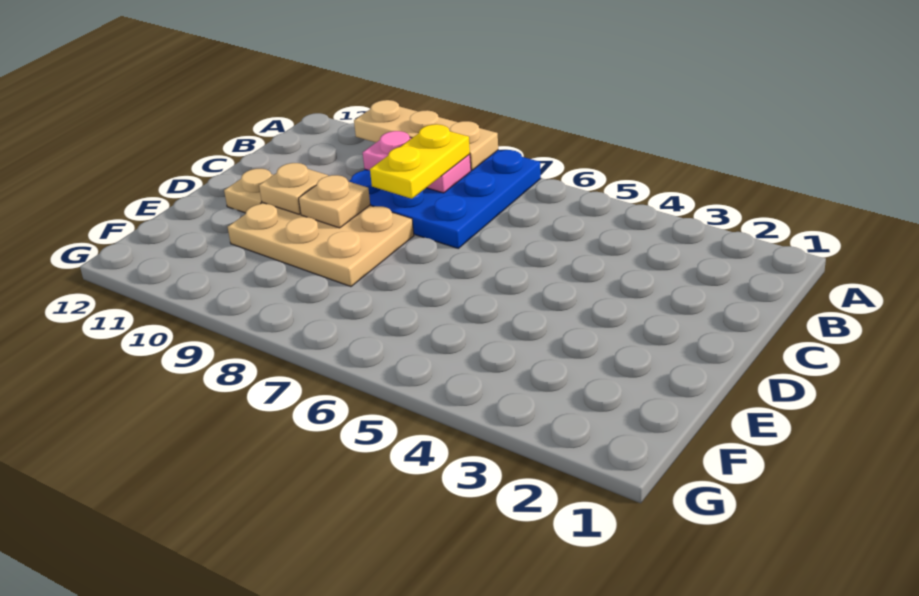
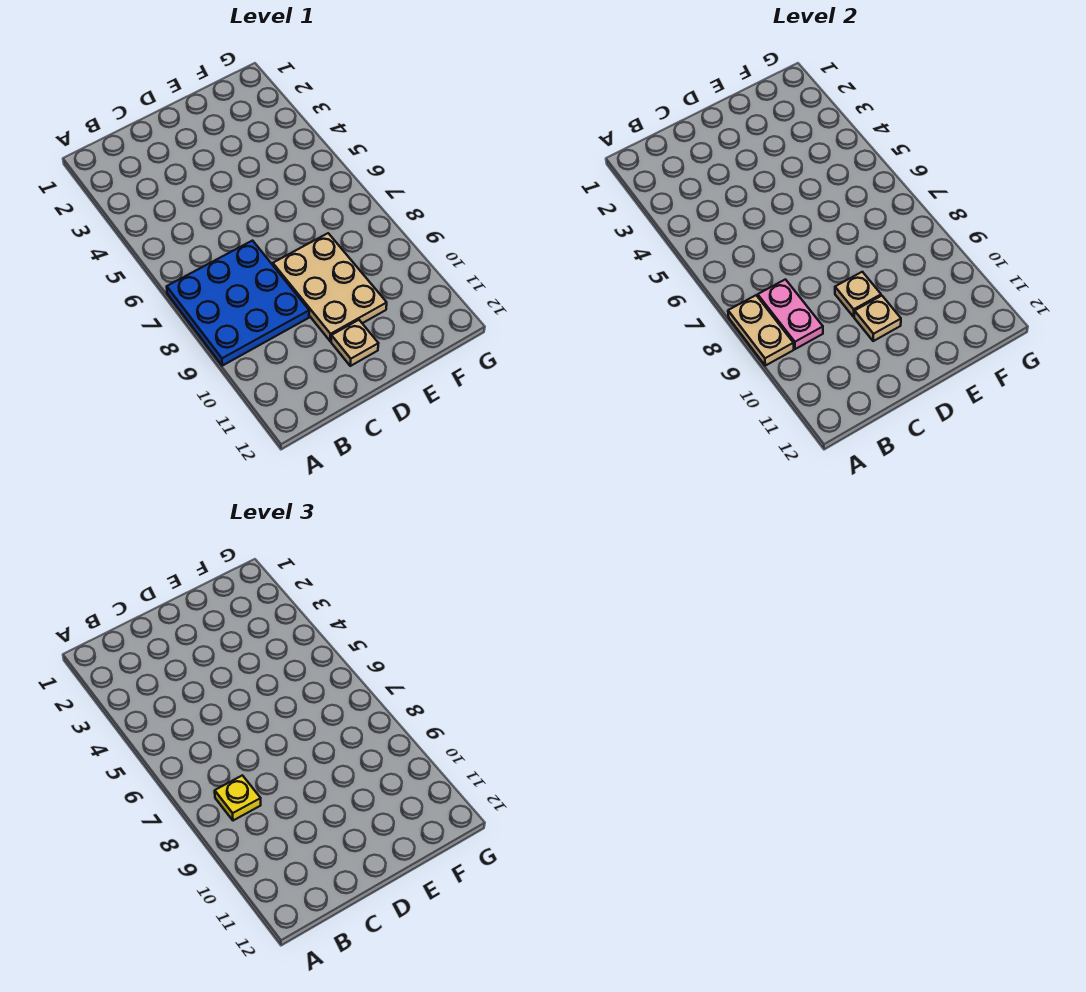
tan plate A8:A10 level 2 -> tan plate A8:A9 level 2
yellow plate B8:C8 level 3 -> yellow plate B8 level 3

